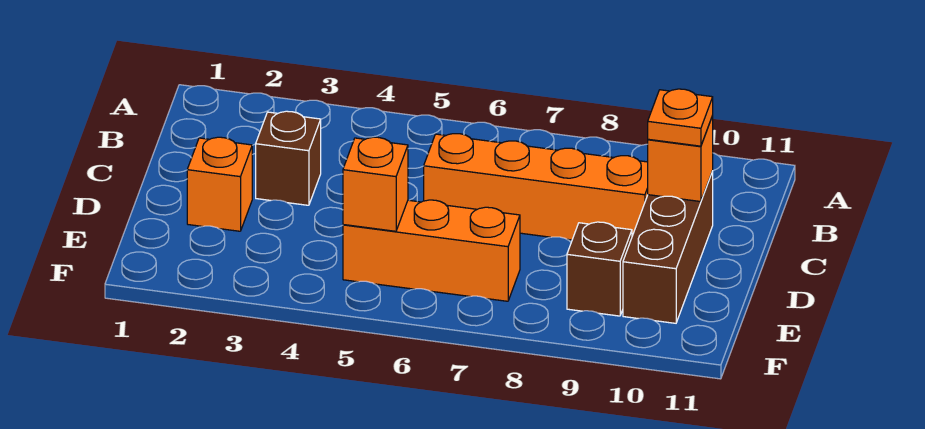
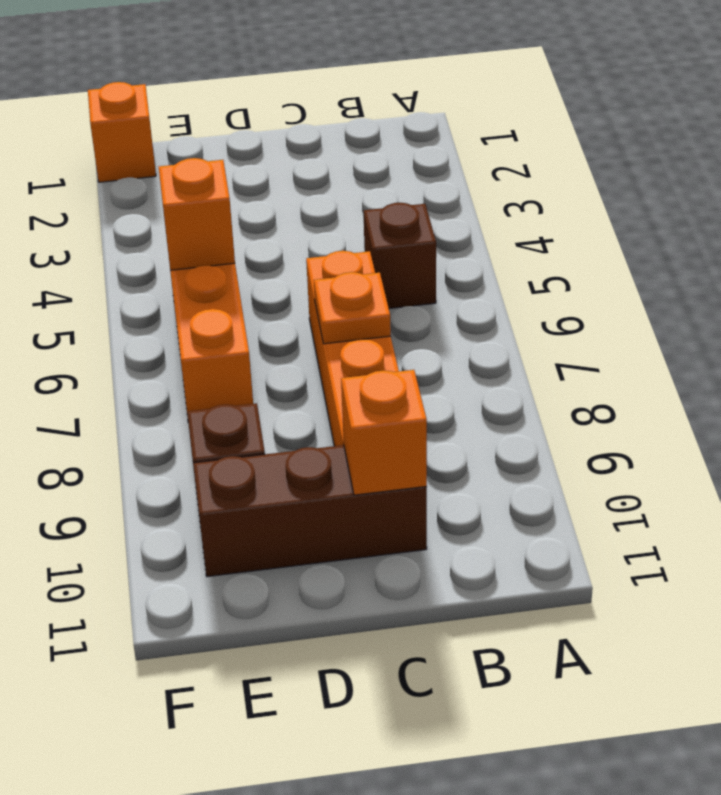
brown brick C3 level 1 -> brown brick B5 level 1
orange plate C10 level 3 -> orange plate C7 level 2
orange brick D2 level 1 -> orange brick F1 level 1

